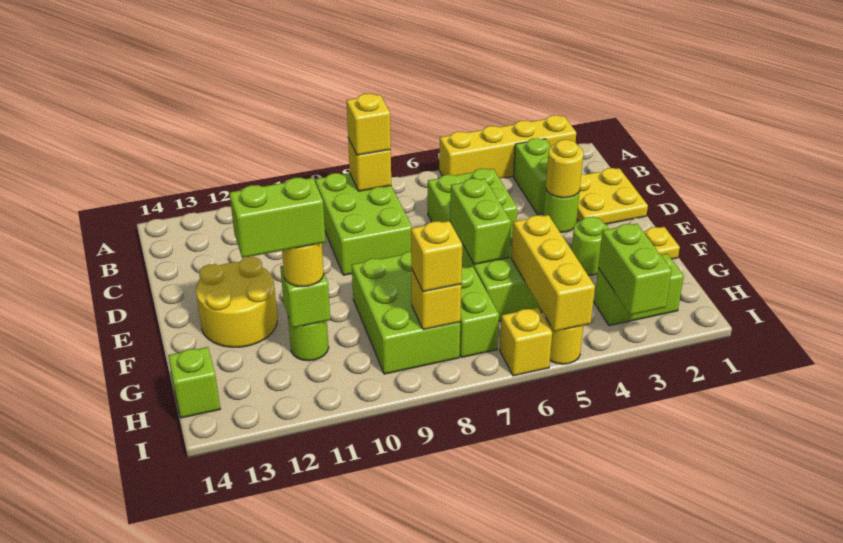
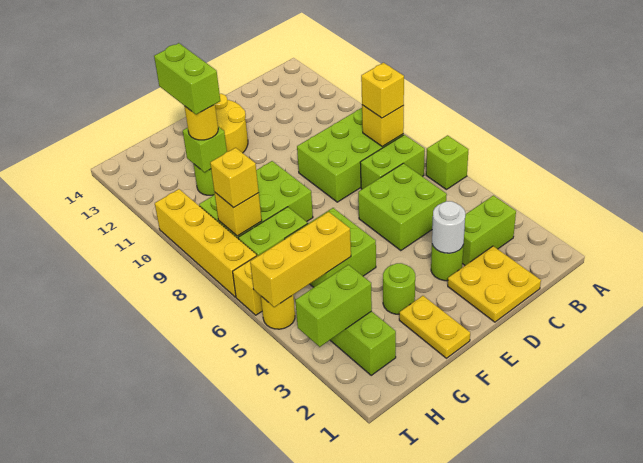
yellow brick A2:A5 level 1 -> yellow brick I7:I10 level 1
yellow round brick D3 level 2 -> white round brick D3 level 2
lime brick E6:F6 level 2 -> lime brick B7:C7 level 1
lime brick H14 level 1 -> lime brick A6 level 1

